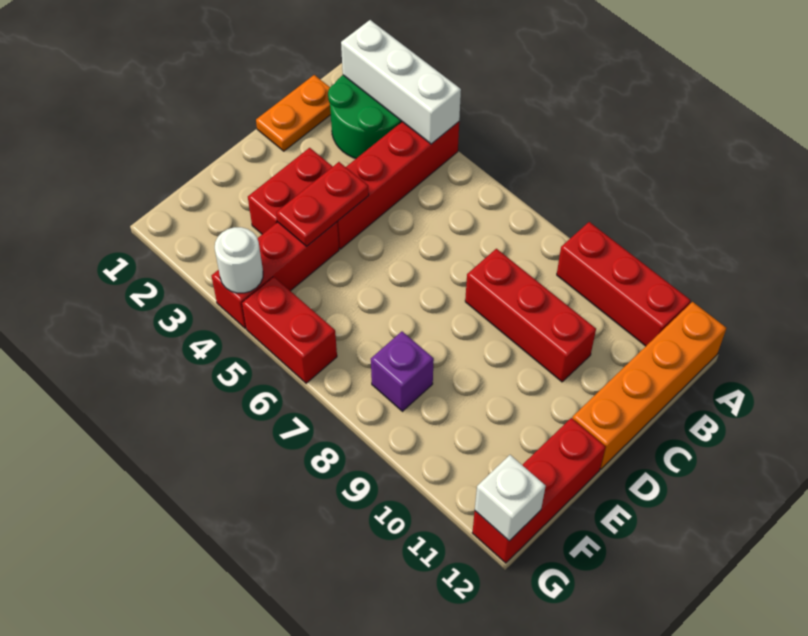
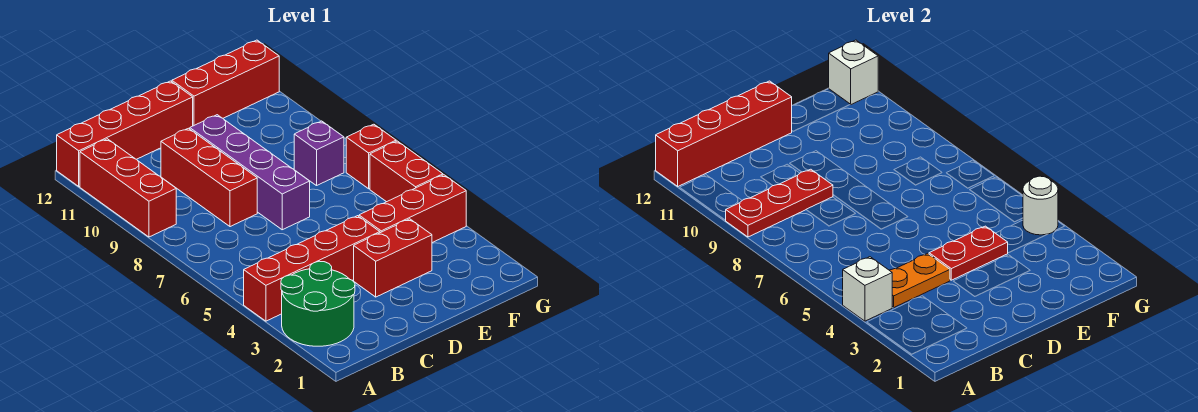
white brick A2:A4 level 2 -> white brick A4 level 2
none -> red plate A9:C9 level 2
orange brick A12:D12 level 1 -> red brick A12:D12 level 1
none -> red brick A12:D12 level 2
orange plate B1:C1 level 1 -> orange plate B4:C4 level 2
none -> purple brick D7:D10 level 1
none -> red brick G7 level 1

